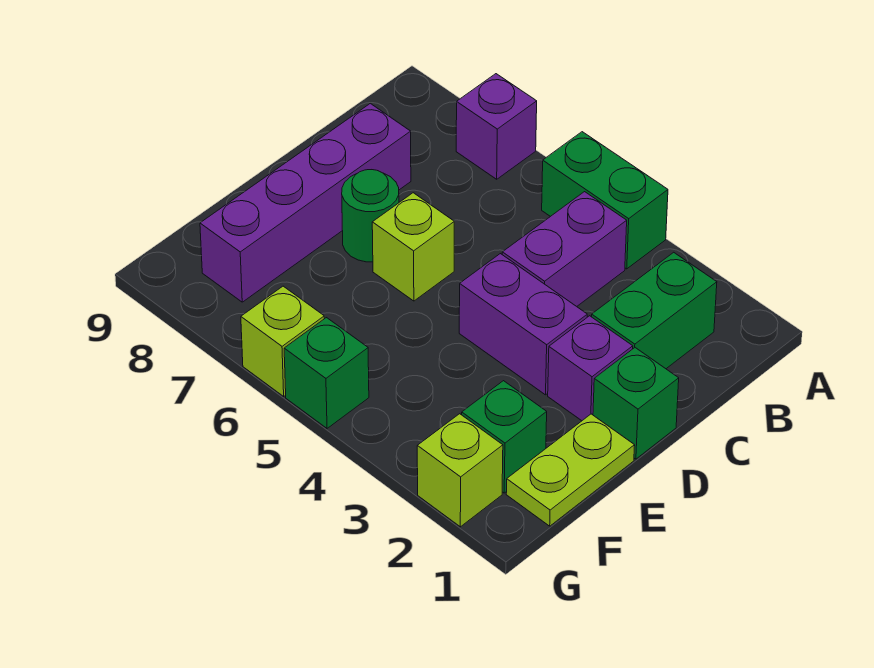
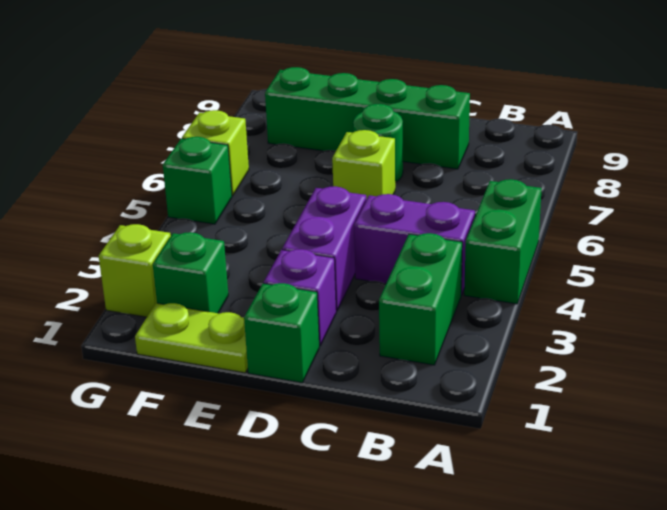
purple brick A7 level 1 -> none
green brick B2:C2 level 1 -> green brick B2:B3 level 1
purple brick C8:F8 level 1 -> green brick C8:F8 level 1

